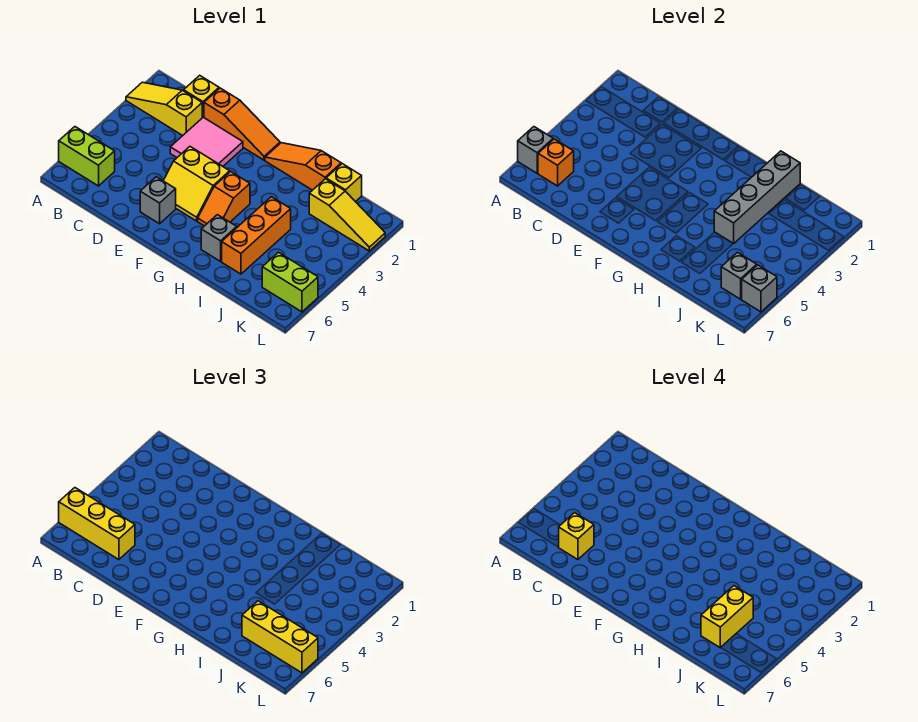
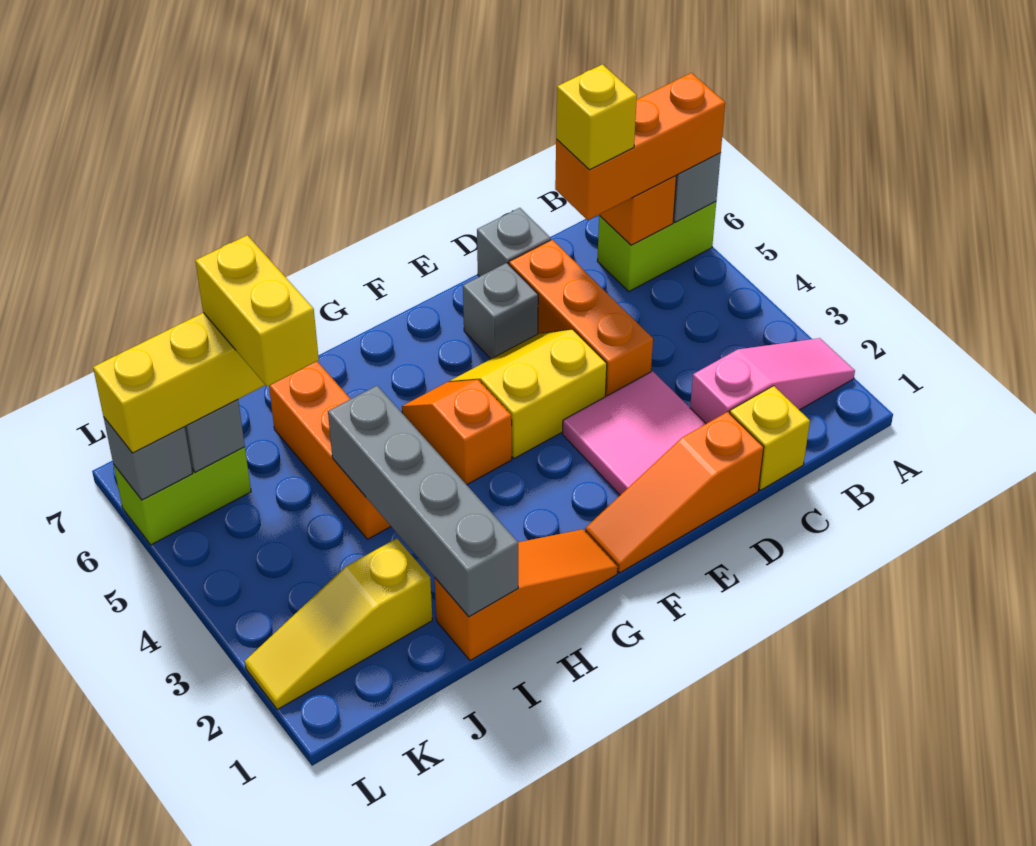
yellow slope A2:C2 level 1 top C -> pink slope A2:C2 level 1 top C
yellow brick A6:C6 level 3 -> orange brick A6:C6 level 3
none -> orange brick D4:D6 level 1
grey brick H6 level 1 -> grey brick D7 level 1
yellow brick J1 level 1 -> none

